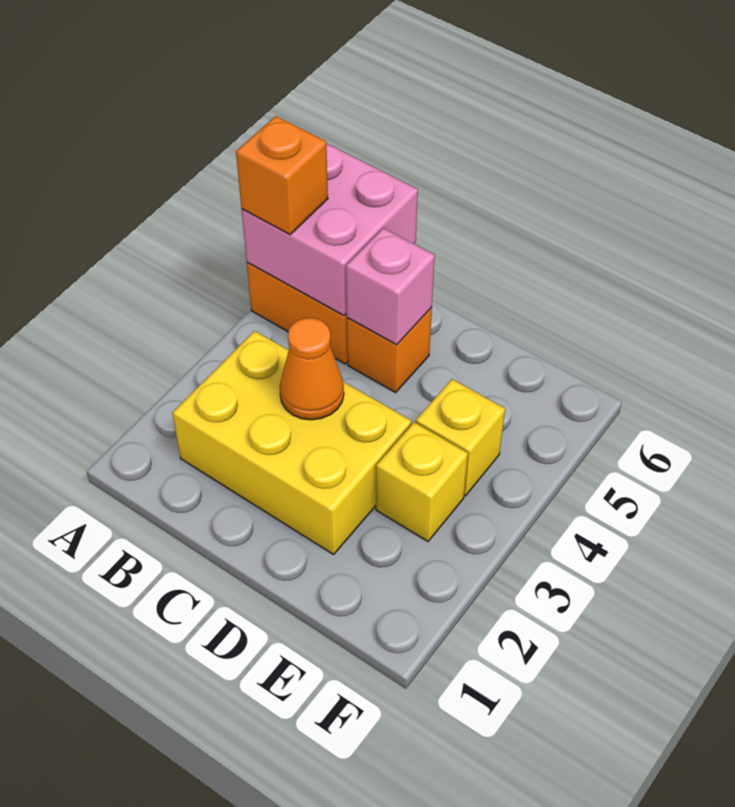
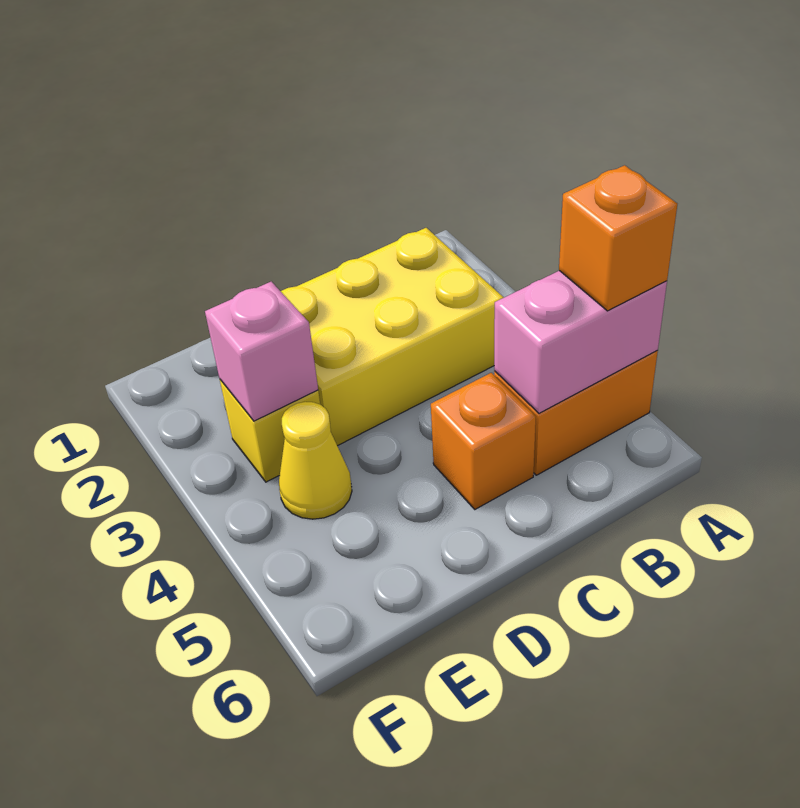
pink brick A5:B6 level 2 -> pink brick A5:B5 level 2
orange cone C3 level 2 -> none
pink brick C5 level 2 -> pink brick E3 level 2
yellow brick E4 level 1 -> yellow cone E4 level 1

